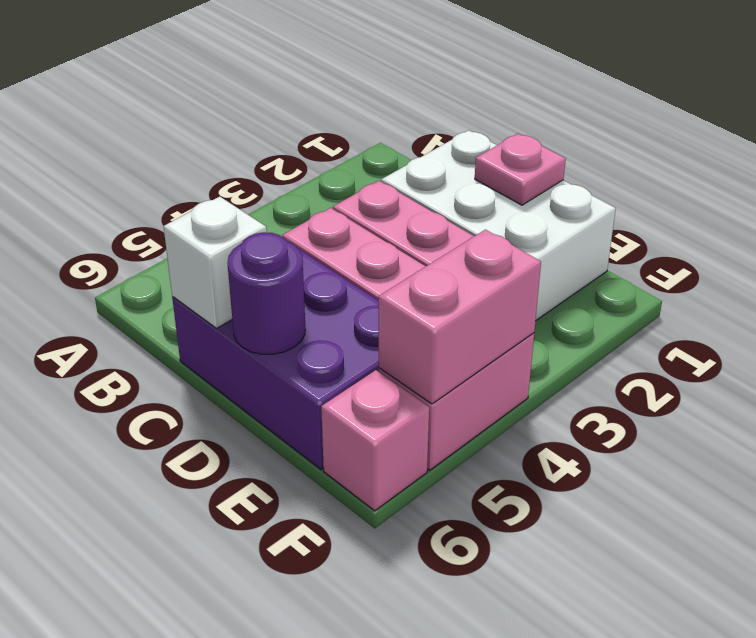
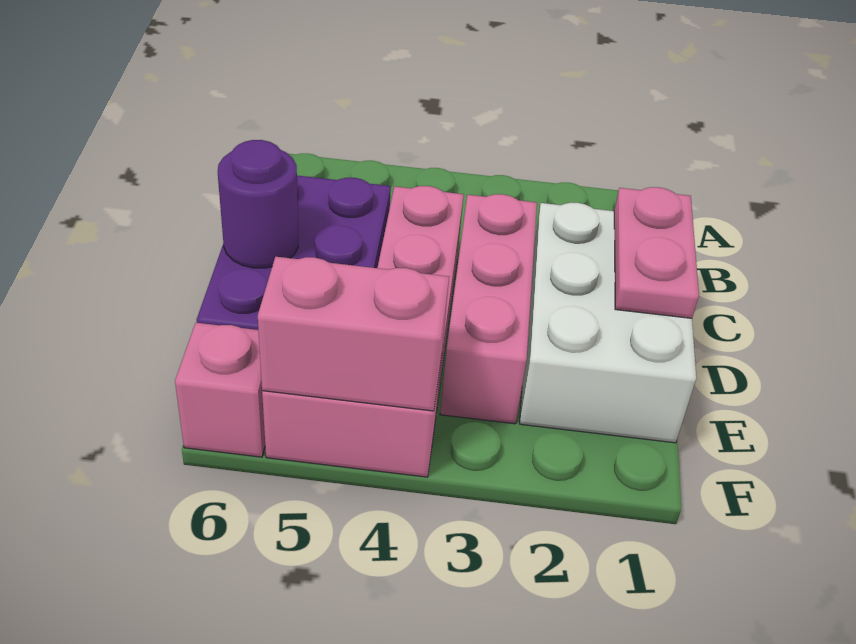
white brick C6 level 2 -> none
pink plate D1 level 2 -> pink plate C1:D1 level 2

